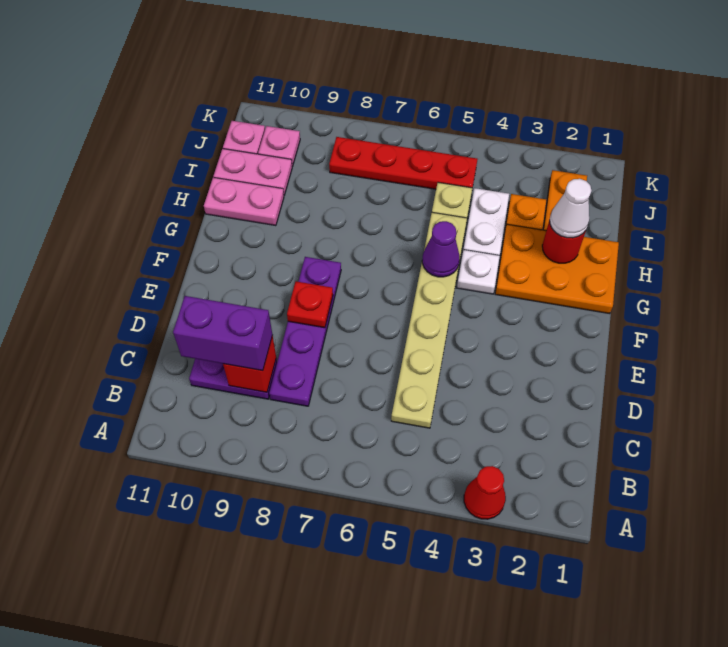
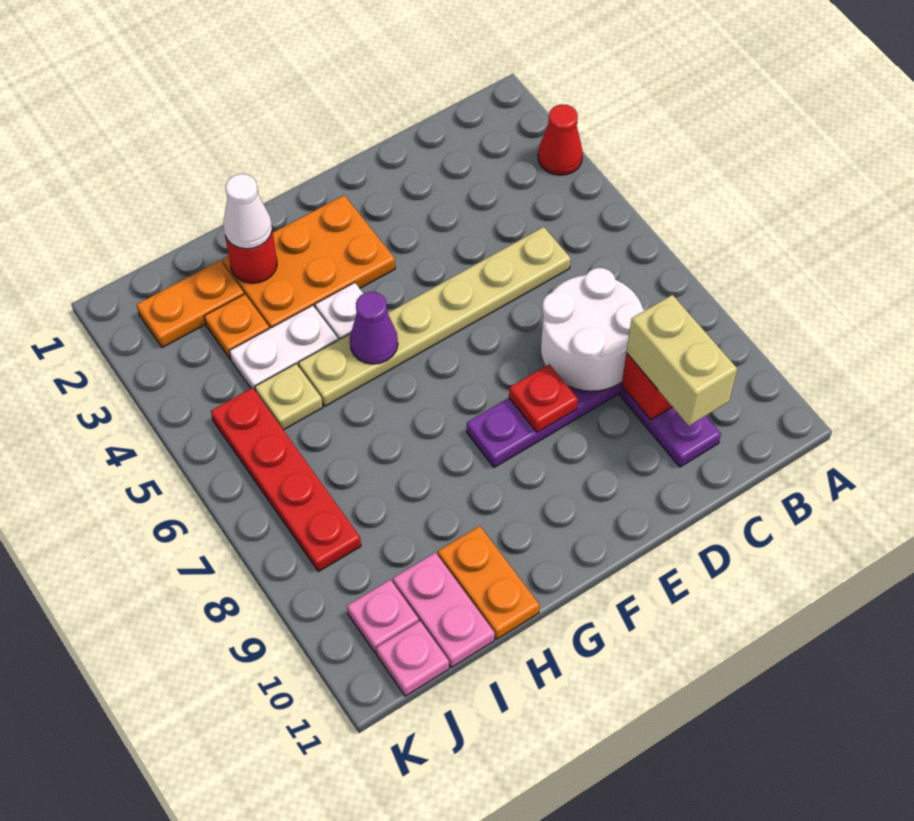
none -> white round brick C7:D8 level 2
purple brick C9:C10 level 3 -> tan brick C9:C10 level 3
orange plate G1:H3 level 1 -> orange plate F2:H3 level 1
pink plate H10:H11 level 1 -> orange plate H10:H11 level 1

